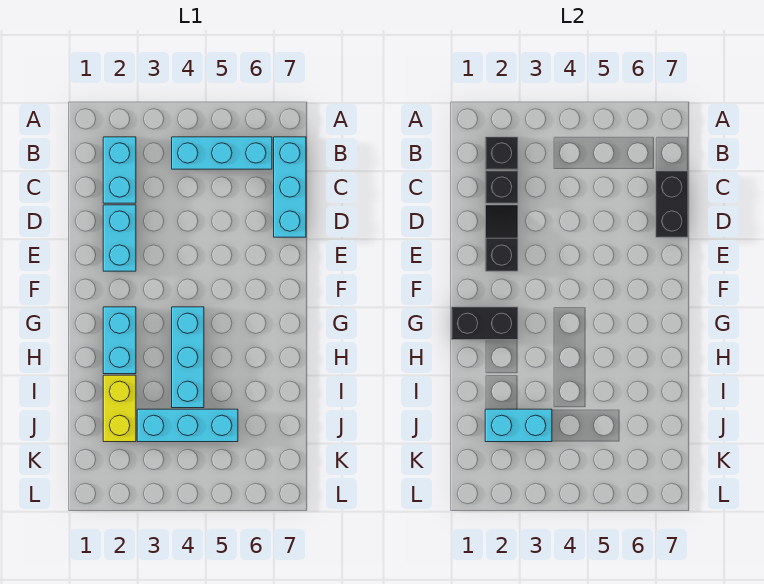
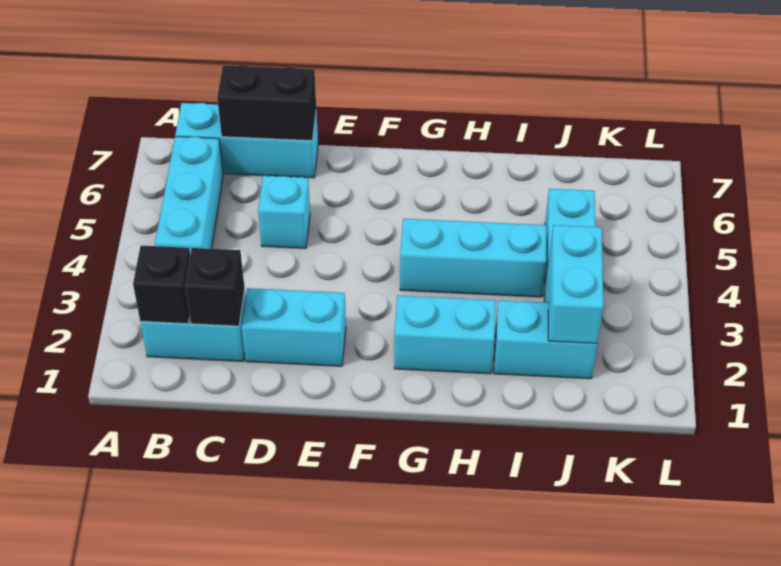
black slope D2:E2 level 2 top E -> none
none -> cyan brick D5 level 1
black brick G1:G2 level 2 -> none
yellow brick I2:J2 level 1 -> cyan brick I2:J2 level 1

